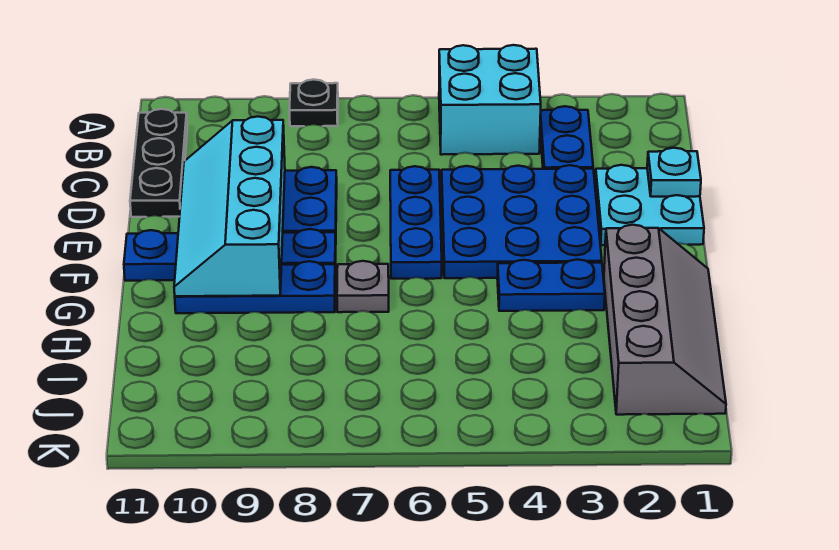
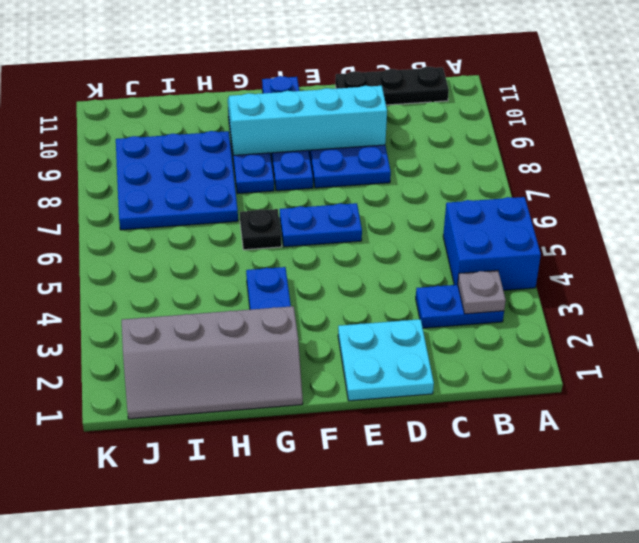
cyan brick A4:B5 level 1 -> blue brick A4:B5 level 1
black plate A8 level 1 -> black plate G6 level 1
cyan plate D1 level 2 -> none
blue plate D3:F5 level 1 -> blue plate H7:J9 level 1
blue plate D6:F6 level 1 -> blue plate E6:F6 level 1
grey plate G7 level 1 -> grey plate B3 level 2

